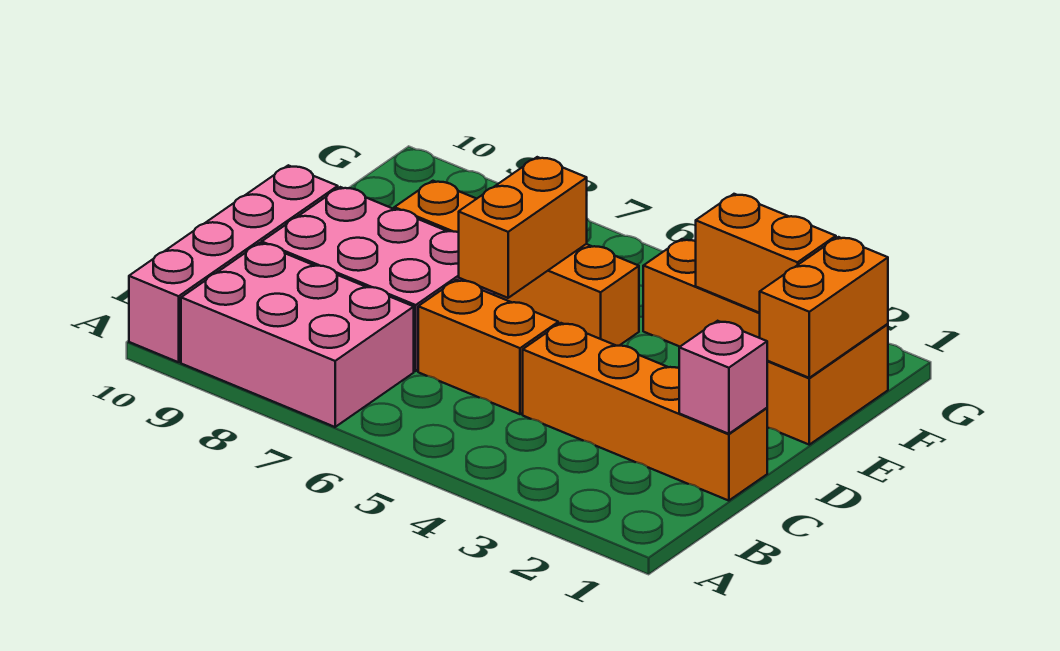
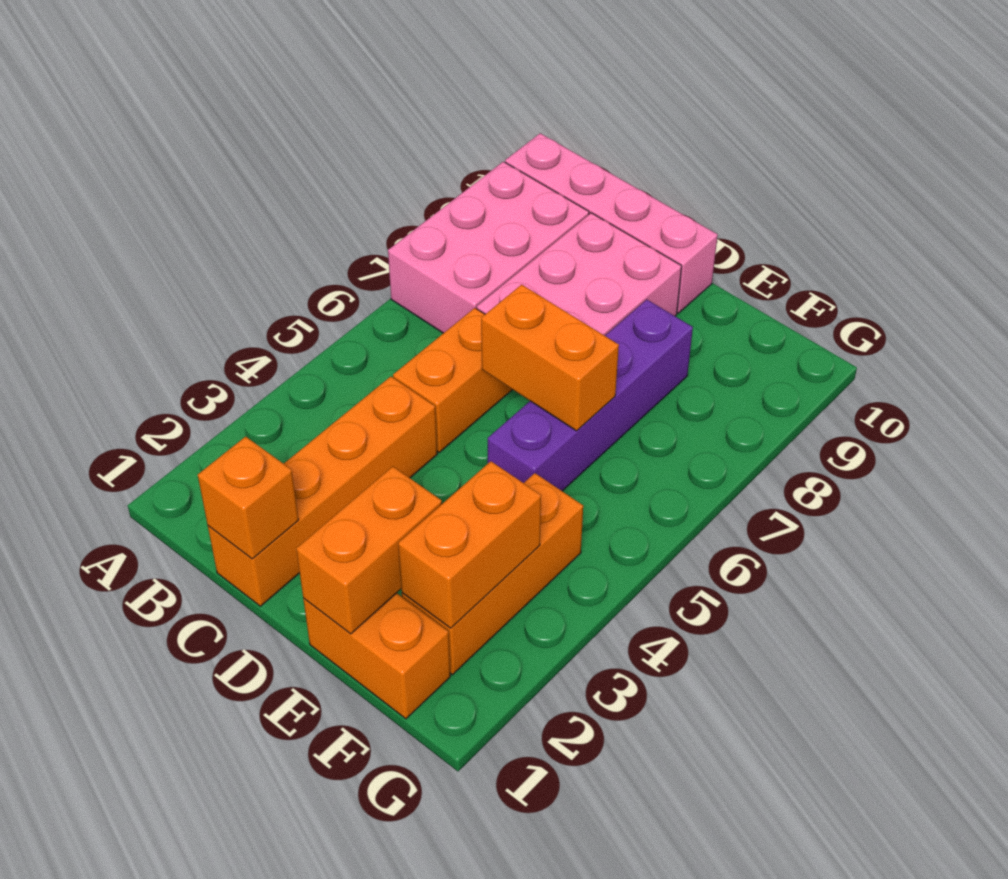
pink brick C1 level 2 -> orange brick C1 level 2
orange brick E1:F1 level 2 -> orange brick E1:E2 level 2
orange brick E5:E8 level 1 -> purple brick E5:E8 level 1

